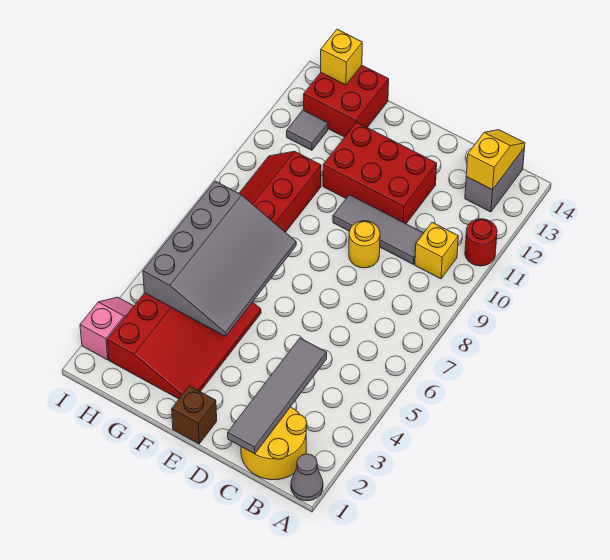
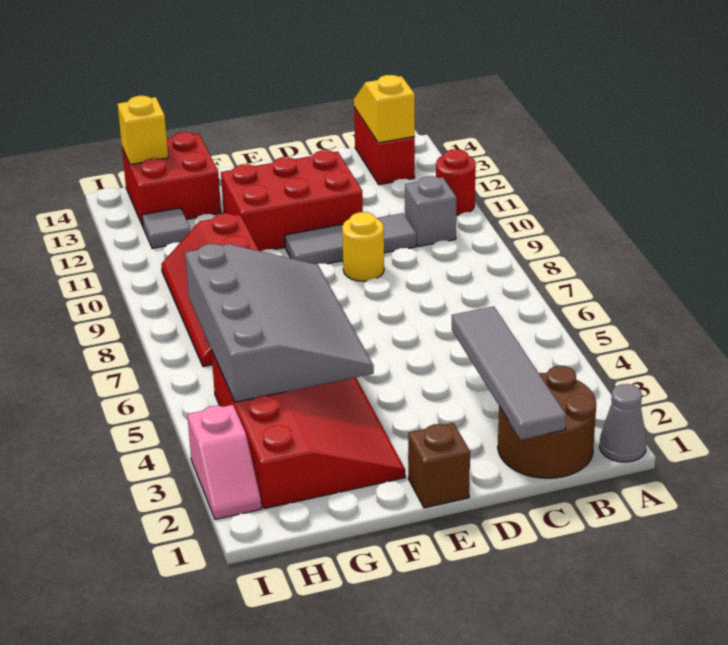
yellow round brick B1:C2 level 1 -> brown round brick B1:C2 level 1
yellow brick B10 level 1 -> grey brick B10 level 1
grey brick B13:B14 level 1 -> red brick B13:B14 level 1
pink slope I2:I3 level 1 top 2 -> pink slope I2:I3 level 1 top 3

